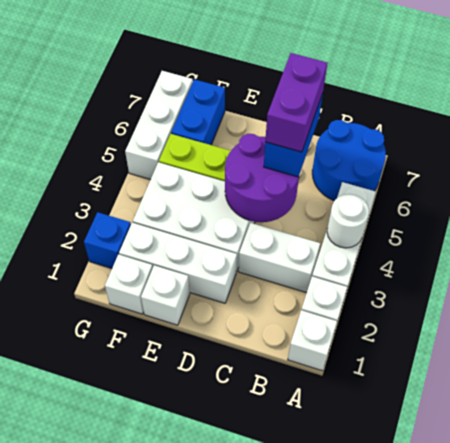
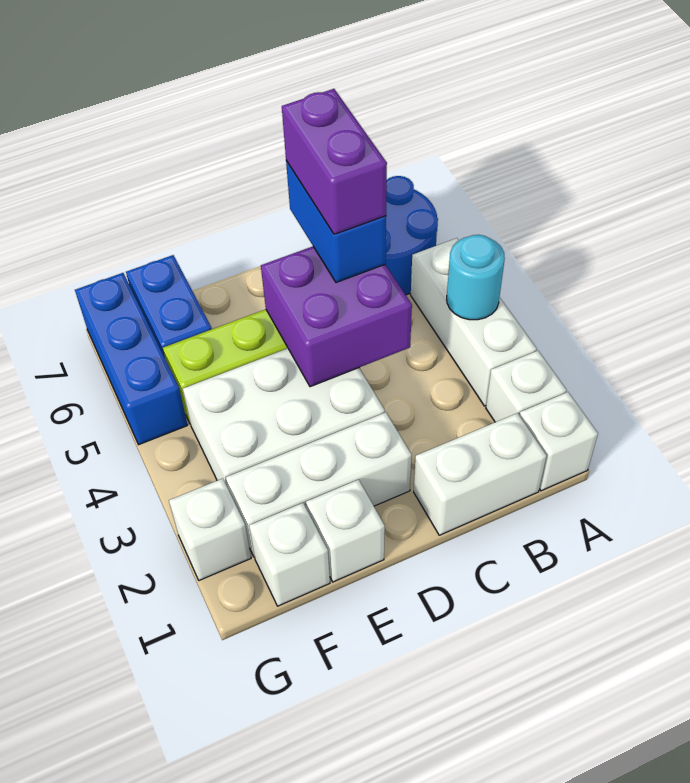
white round brick A4 level 2 -> cyan round brick A4 level 2
white brick B3:C3 level 1 -> white brick B1:C1 level 1
purple round brick C4:D5 level 2 -> purple brick C4:D5 level 2
blue brick G2 level 1 -> white brick G2 level 1
white brick G5:G7 level 1 -> blue brick G5:G7 level 1

